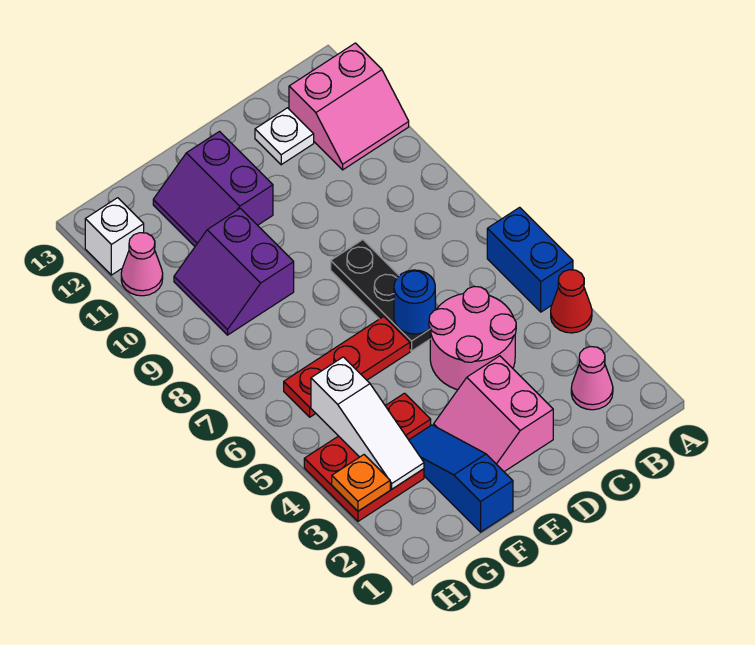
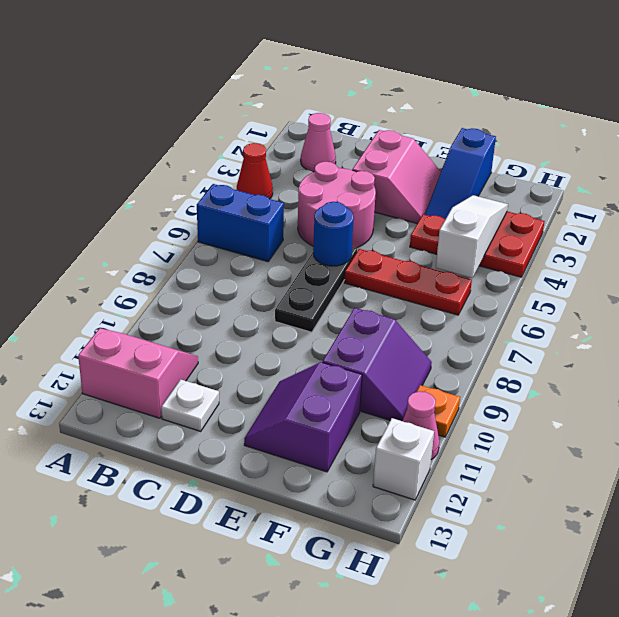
blue brick A5:A6 level 1 -> blue brick A6:B6 level 1
purple slope E11:F12 level 1 top E -> purple slope E11:F12 level 1 top F
orange plate H3 level 2 -> orange plate H10 level 1

